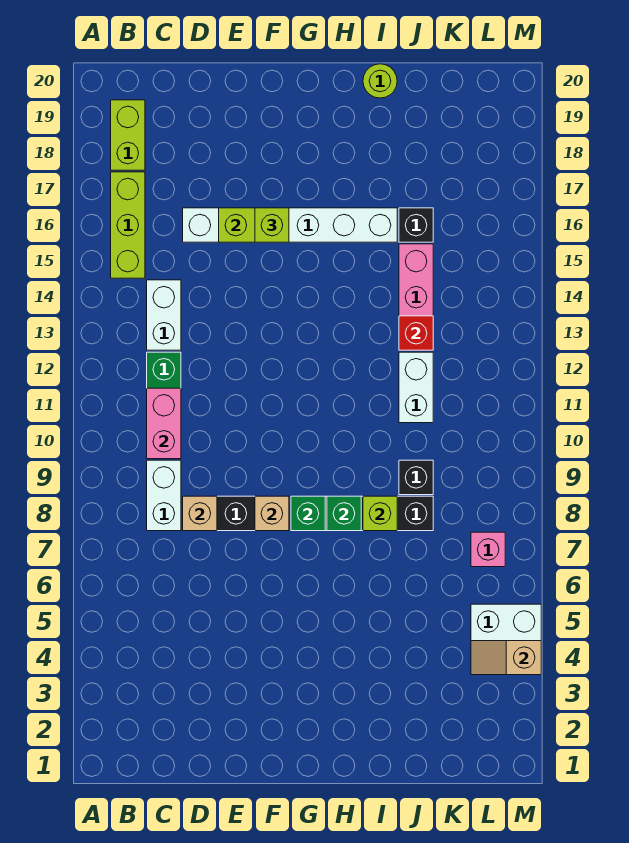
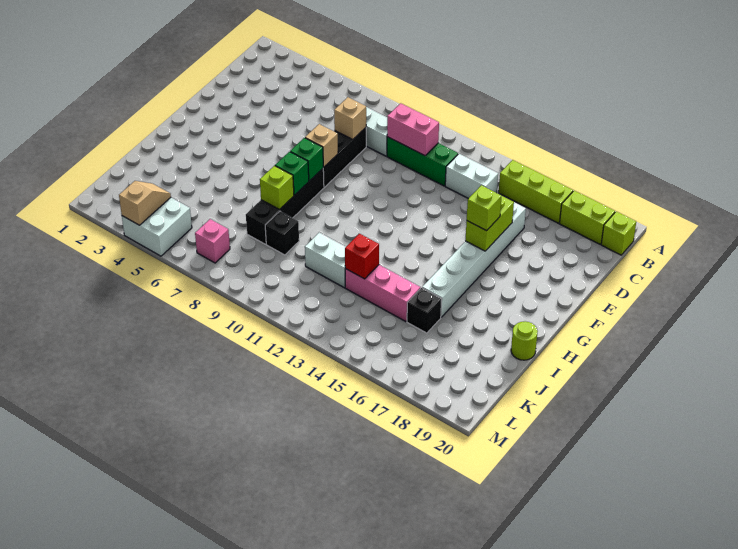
none -> lime brick B20 level 1

